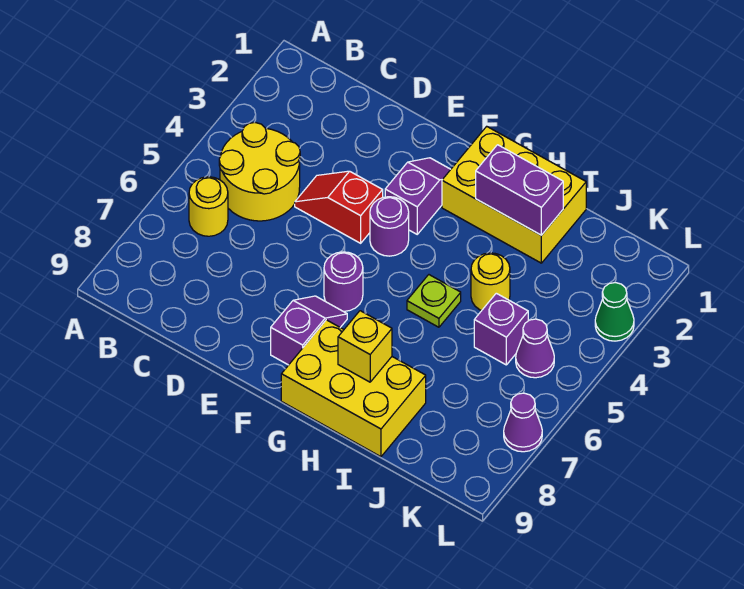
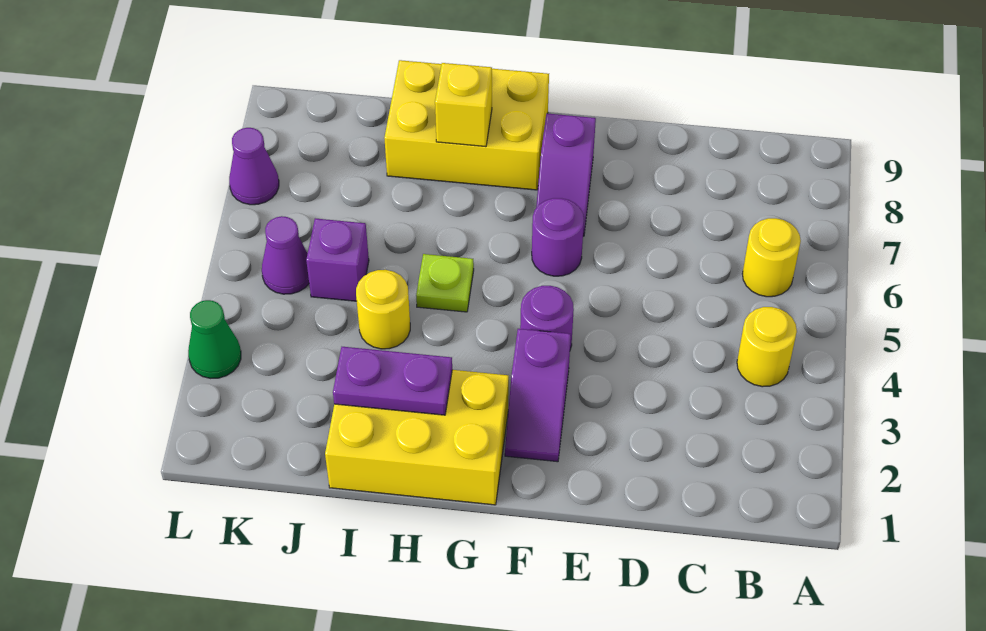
yellow round brick B4:C5 level 1 -> yellow round brick B4 level 1
red slope D4:E4 level 1 top E -> none
purple brick H2:I2 level 2 -> purple plate H2:I2 level 2

